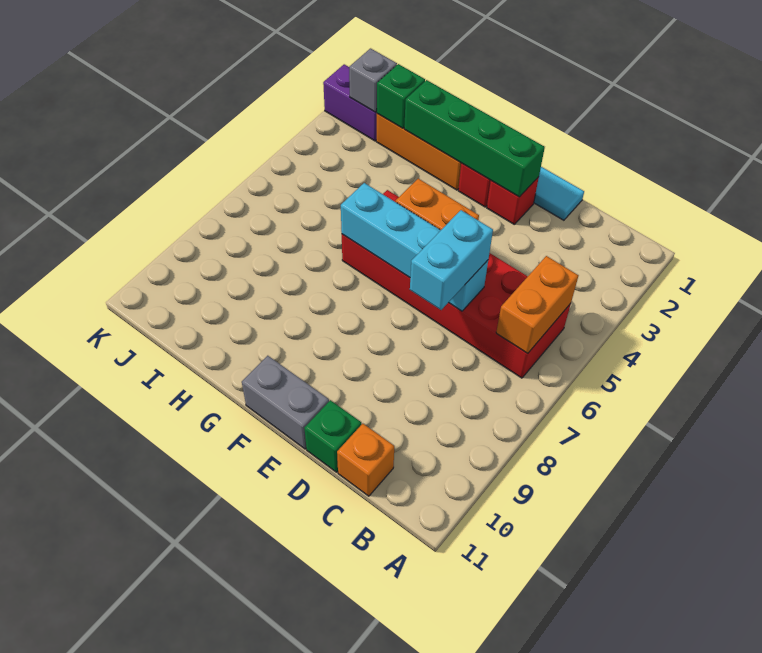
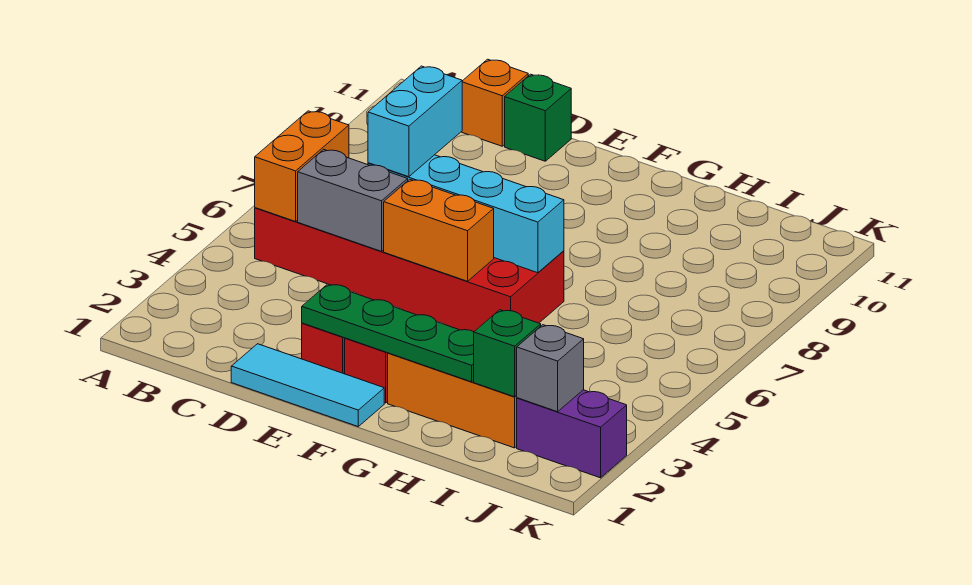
green brick E2:H2 level 2 -> green plate E2:H2 level 2
grey brick E11:F11 level 1 -> grey brick C5:D5 level 2

